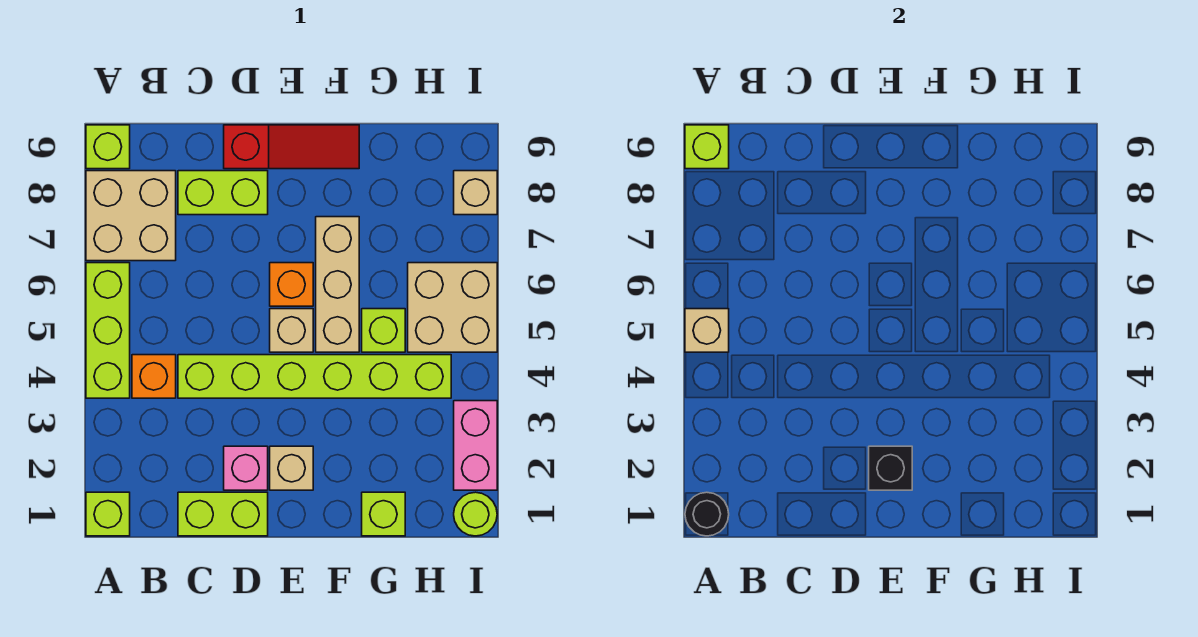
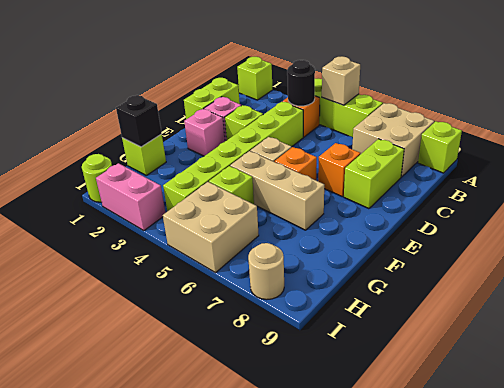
black round brick A1 level 2 -> black round brick B4 level 2
lime brick A9 level 2 -> lime brick D3 level 1
none -> orange brick D7 level 1
red slope D9:F9 level 1 top D -> none
tan brick E2 level 1 -> pink brick E2 level 1
black brick E2 level 2 -> black brick G1 level 2
tan brick I8 level 1 -> tan round brick I8 level 1

